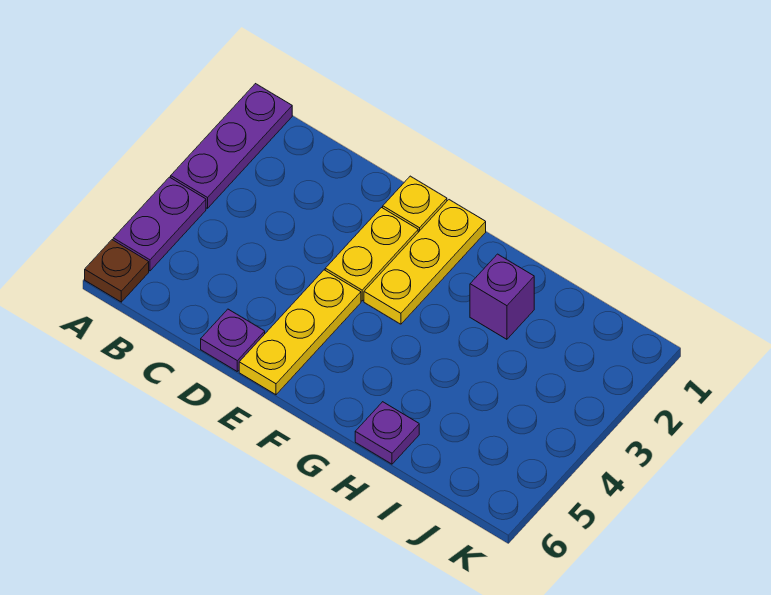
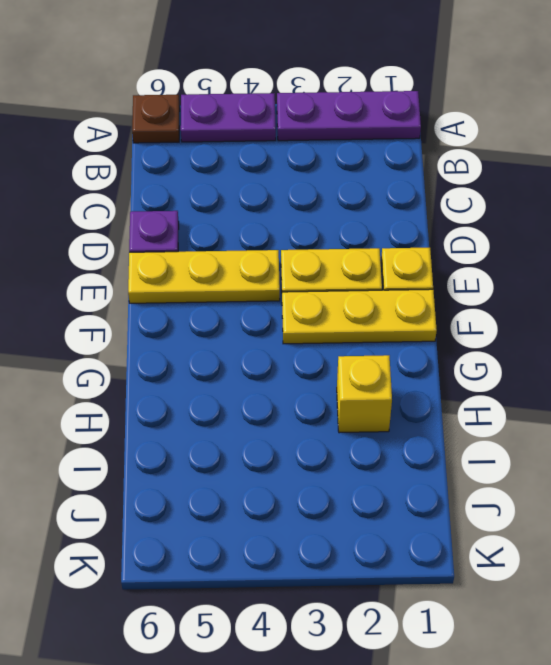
purple brick H2 level 1 -> yellow brick H2 level 1
purple plate H6 level 1 -> none

